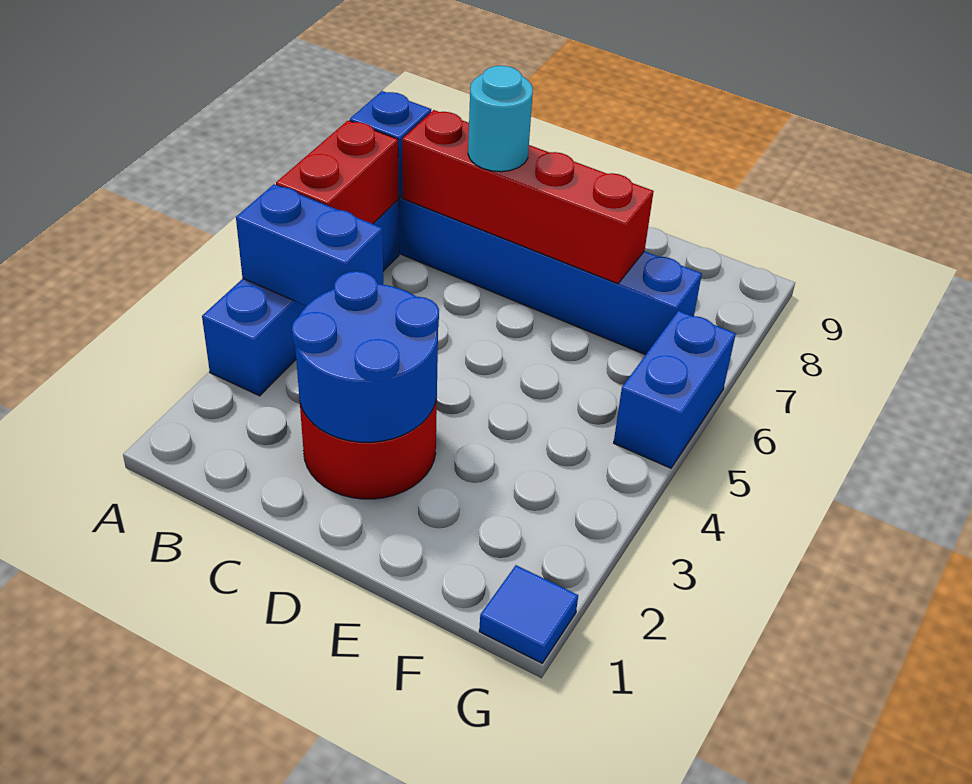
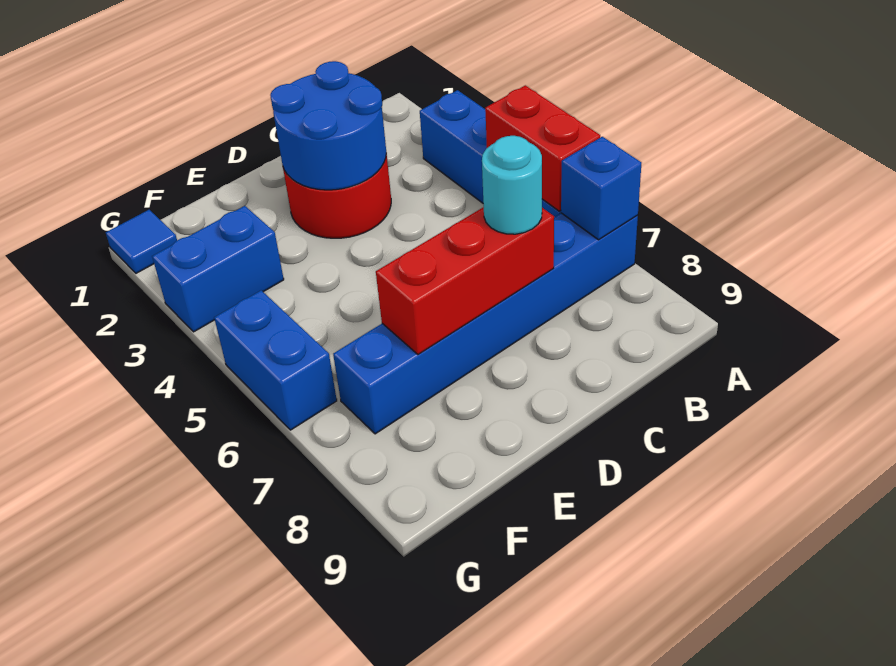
blue brick A4:B4 level 2 -> blue brick F3:G3 level 1
red brick B7:E7 level 2 -> red brick C7:E7 level 2

